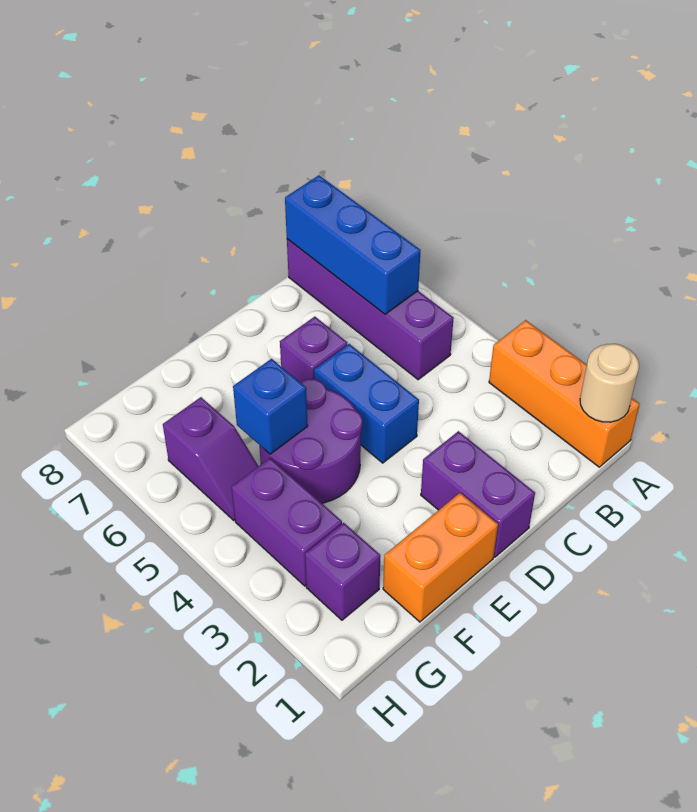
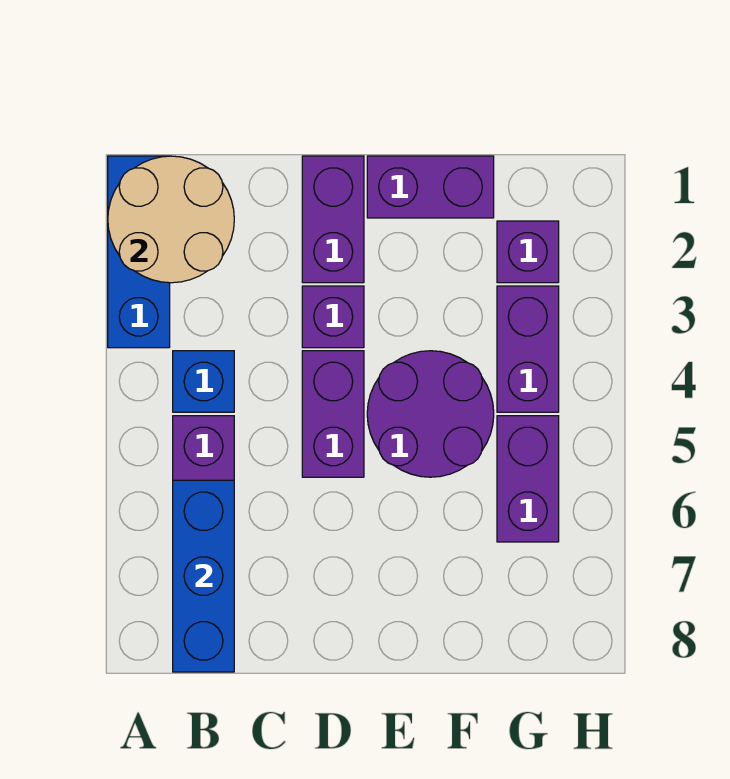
orange brick A1:A3 level 1 -> blue brick A1:A3 level 1
tan round brick A1 level 2 -> tan round brick A1:B2 level 2
blue brick D4:D5 level 1 -> purple brick D4:D5 level 1
purple brick D6 level 1 -> purple brick D3 level 1
orange brick E1:F1 level 1 -> purple brick E1:F1 level 1
blue brick F5 level 2 -> blue brick B4 level 1
purple slope G5:G6 level 1 top 6 -> purple brick G5:G6 level 1

